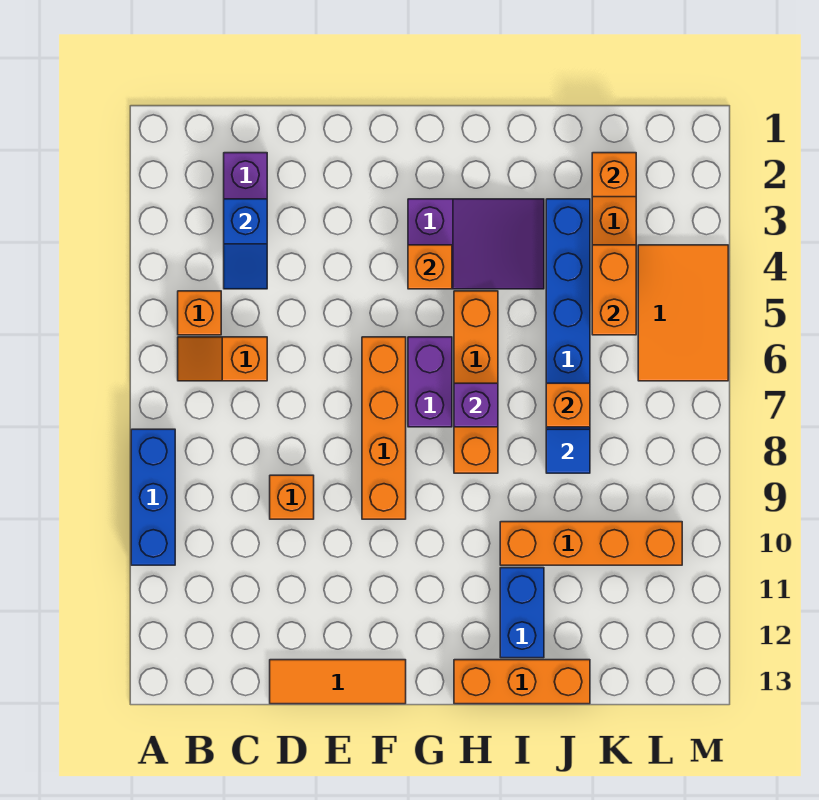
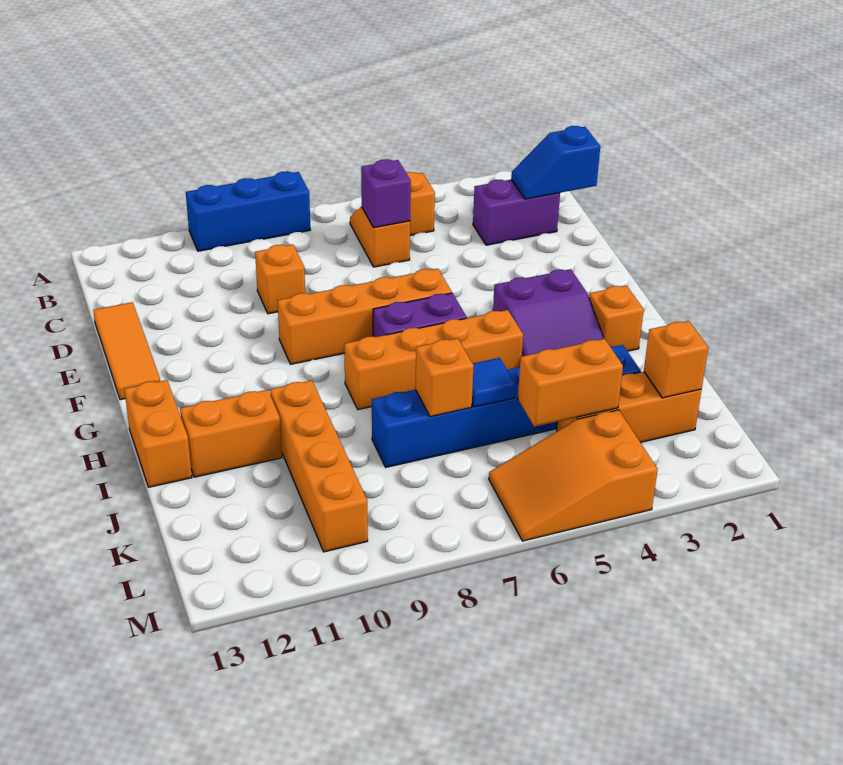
blue slope C3:C4 level 2 top 3 -> blue slope C1:C2 level 2 top 1
orange brick G4 level 2 -> orange brick H2 level 1
purple brick H7 level 2 -> purple brick C6 level 2
orange brick H13:J13 level 1 -> orange brick H13:I13 level 1
blue brick I11:I12 level 1 -> orange brick I11:I12 level 1
blue tile J8 level 2 -> blue tile J6 level 2
orange tile L4:M6 level 1 -> orange slope L4:M6 level 1 top 4

